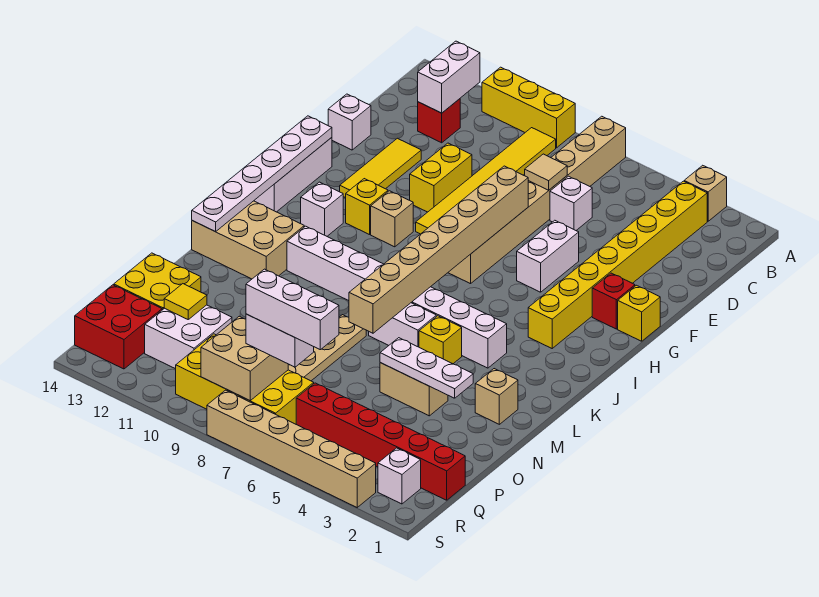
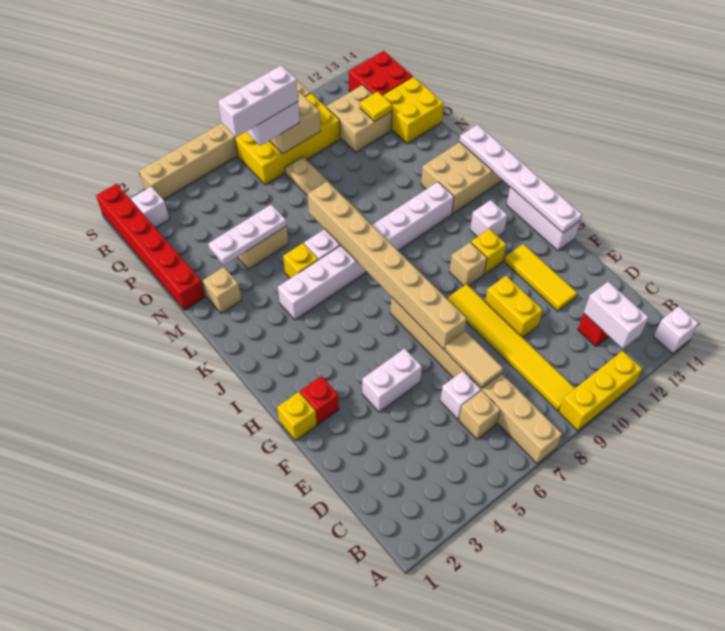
tan brick A3 level 1 -> tan brick C6 level 1
yellow brick B3:I3 level 1 -> none
tan tile D7 level 2 -> tan tile D7:E7 level 2
white brick E14 level 1 -> white brick A14 level 1
white brick F5:G5 level 1 -> white brick F4:F5 level 1
white brick P11:Q12 level 1 -> tan brick P11:Q12 level 1
red brick Q1:Q6 level 1 -> red brick N1:S1 level 1
tan brick S3:S8 level 1 -> tan brick S3:S10 level 1

